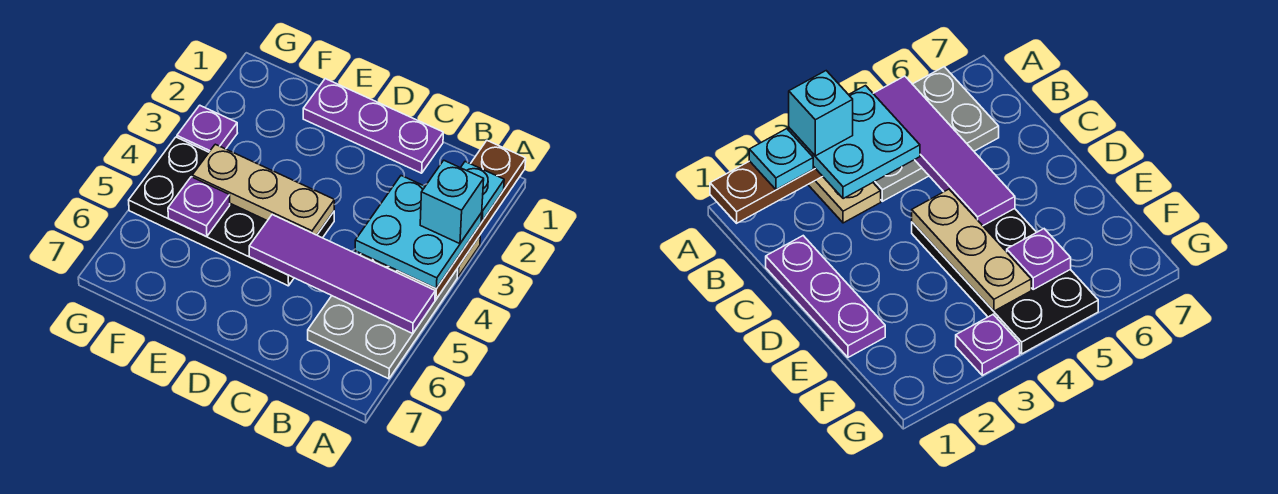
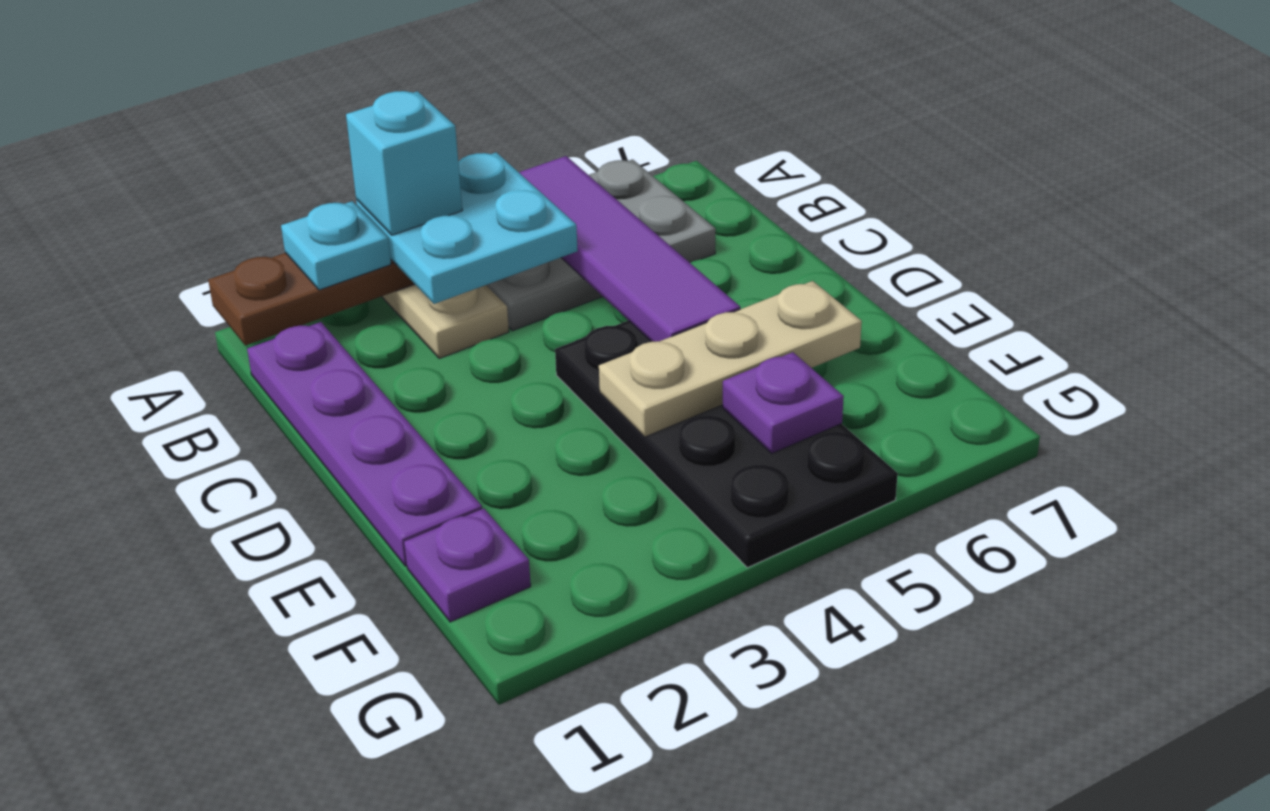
purple plate C1:E1 level 1 -> purple plate B1:E1 level 1
tan plate D4:F4 level 2 -> tan plate E4:E6 level 2
purple plate G3 level 1 -> purple plate F1 level 1

